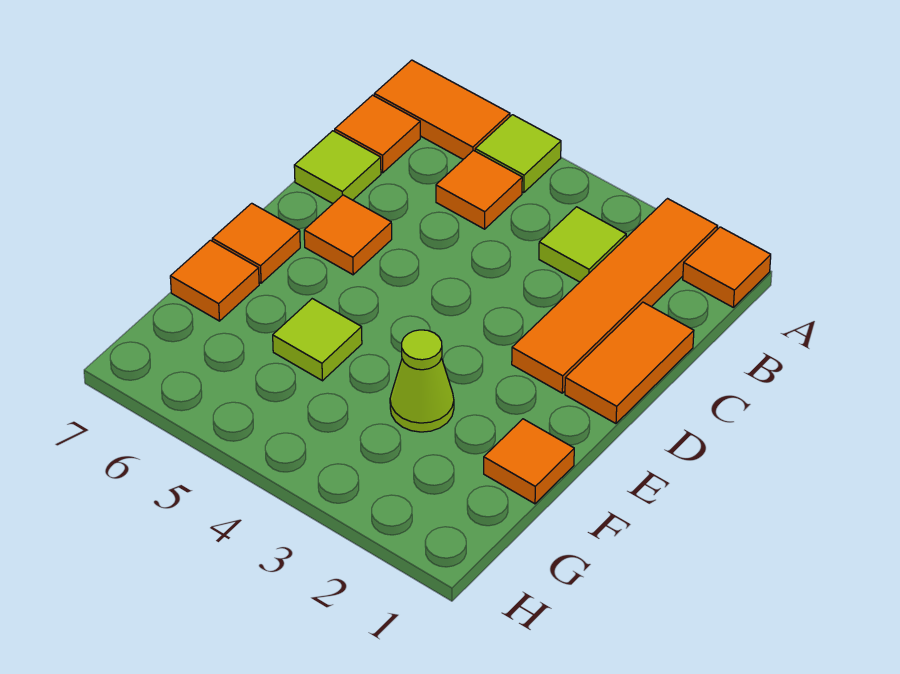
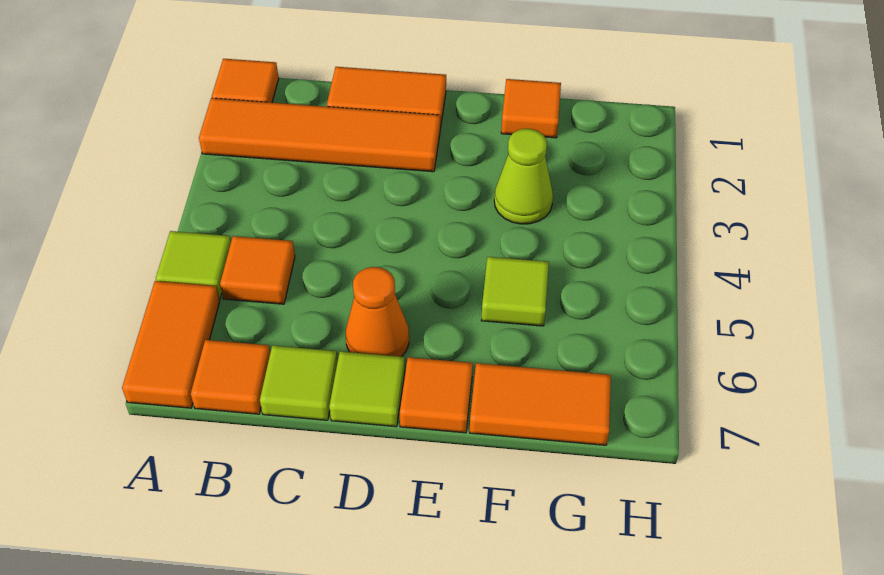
lime tile B3 level 1 -> lime tile D7 level 1
orange tile D6 level 1 -> orange cone D6 level 1
orange tile F7 level 1 -> orange tile F7:G7 level 1

